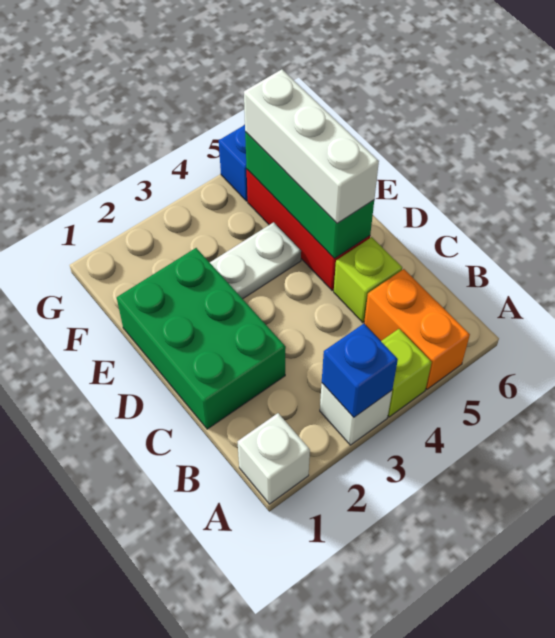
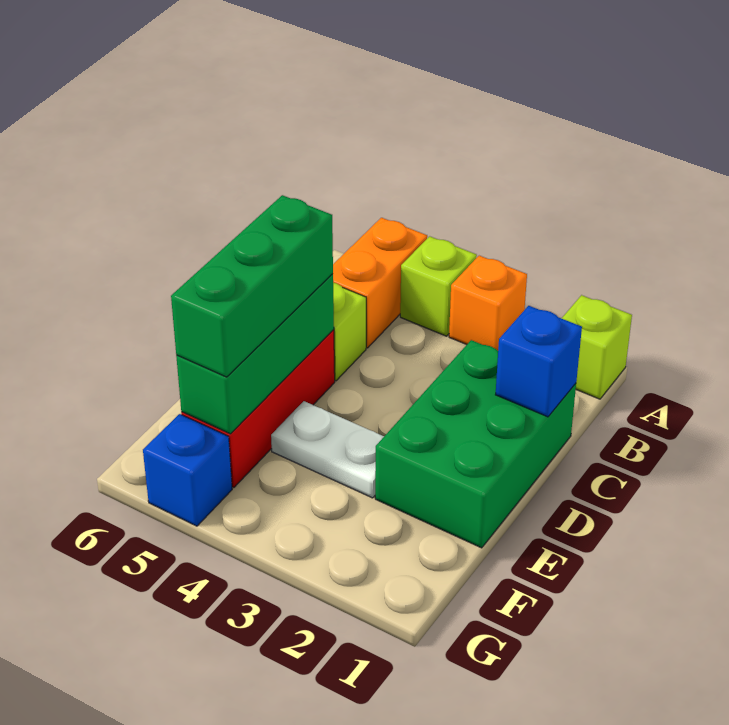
white brick A1 level 1 -> lime brick A1 level 1
white brick A3 level 1 -> orange brick A3 level 1
blue brick A3 level 2 -> blue brick C1 level 2
white brick D5:F5 level 3 -> green brick D5:F5 level 3

